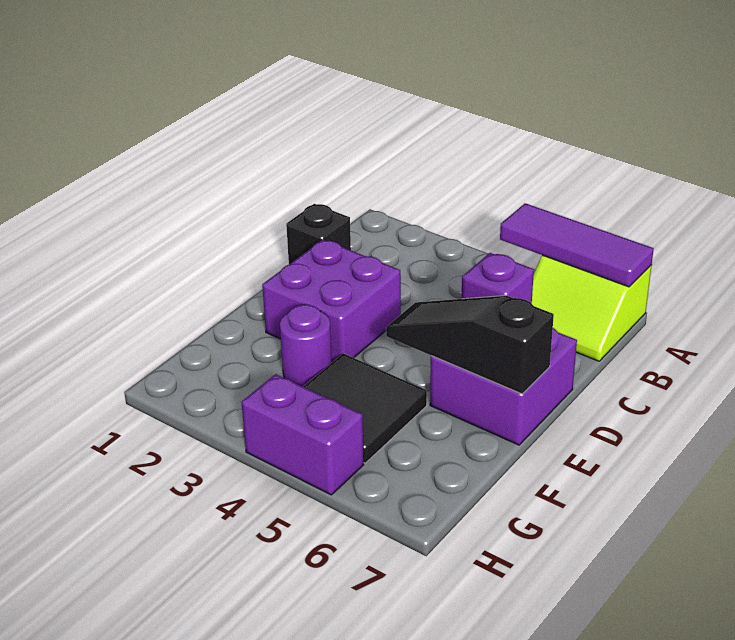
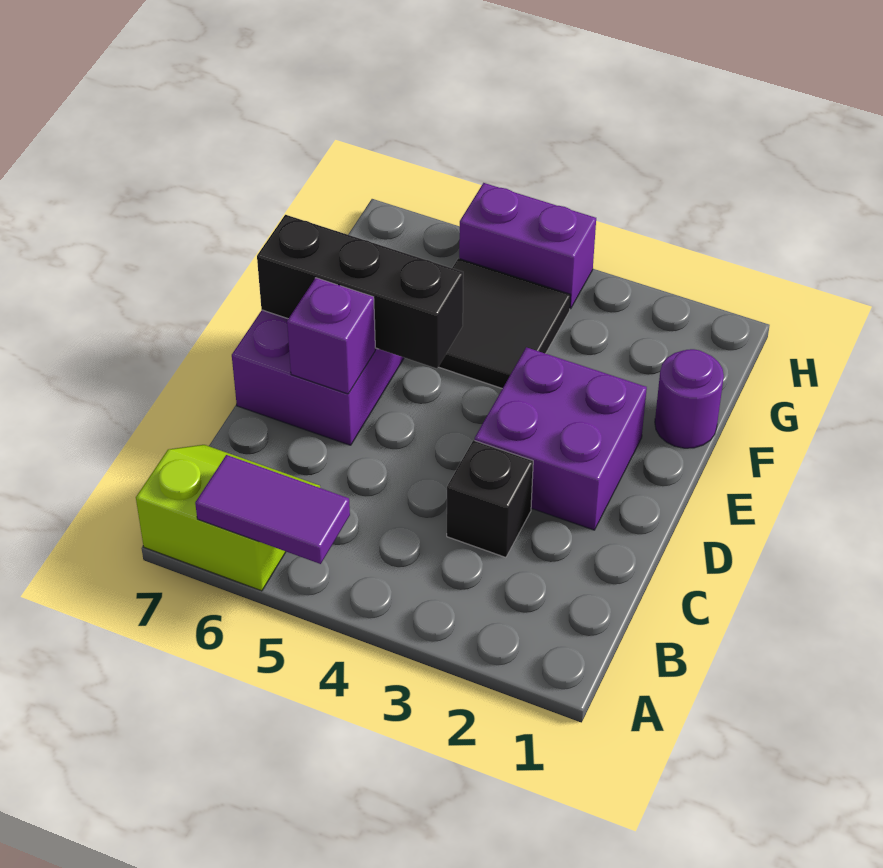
purple tile A5:A7 level 2 -> purple tile A5:A6 level 2
black brick C1 level 1 -> black brick C3 level 1
black slope E5:E7 level 2 top 7 -> black brick E5:E7 level 2
purple round brick F3 level 1 -> purple round brick F1 level 1

